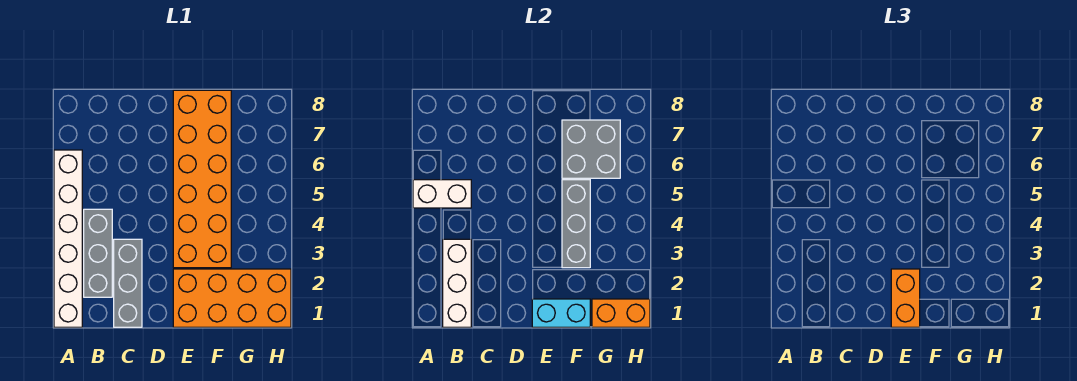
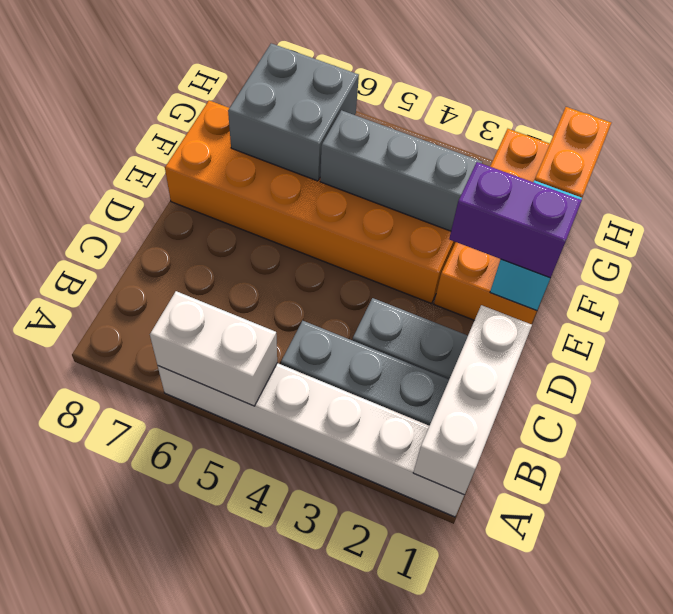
white brick A5:B5 level 2 -> white brick A5:A6 level 2
white brick B1:B3 level 2 -> white brick A1:C1 level 2
orange brick E1:E2 level 3 -> purple brick E1:E2 level 3

